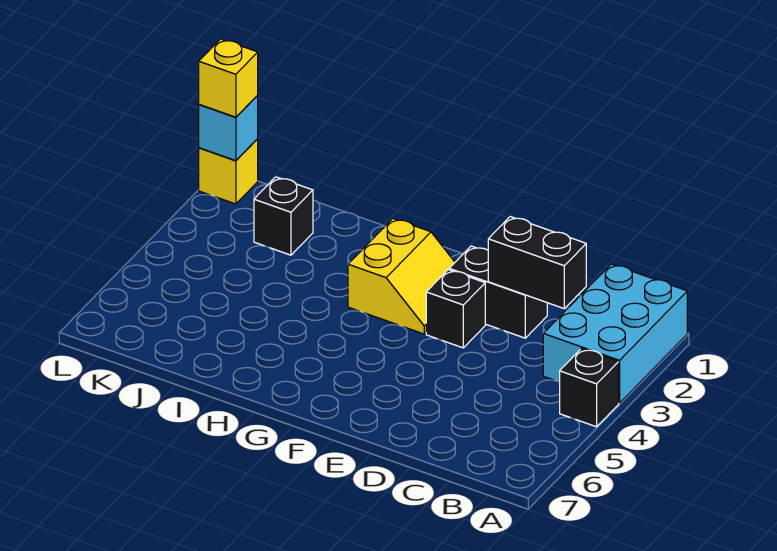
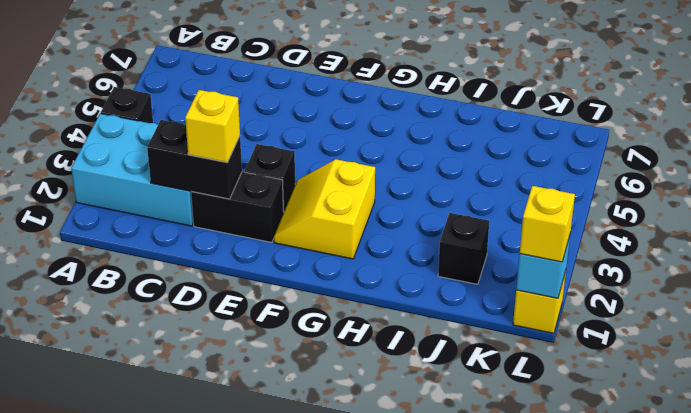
cyan brick A1:B3 level 1 -> cyan brick A2:C3 level 1
none -> yellow brick D2 level 3

